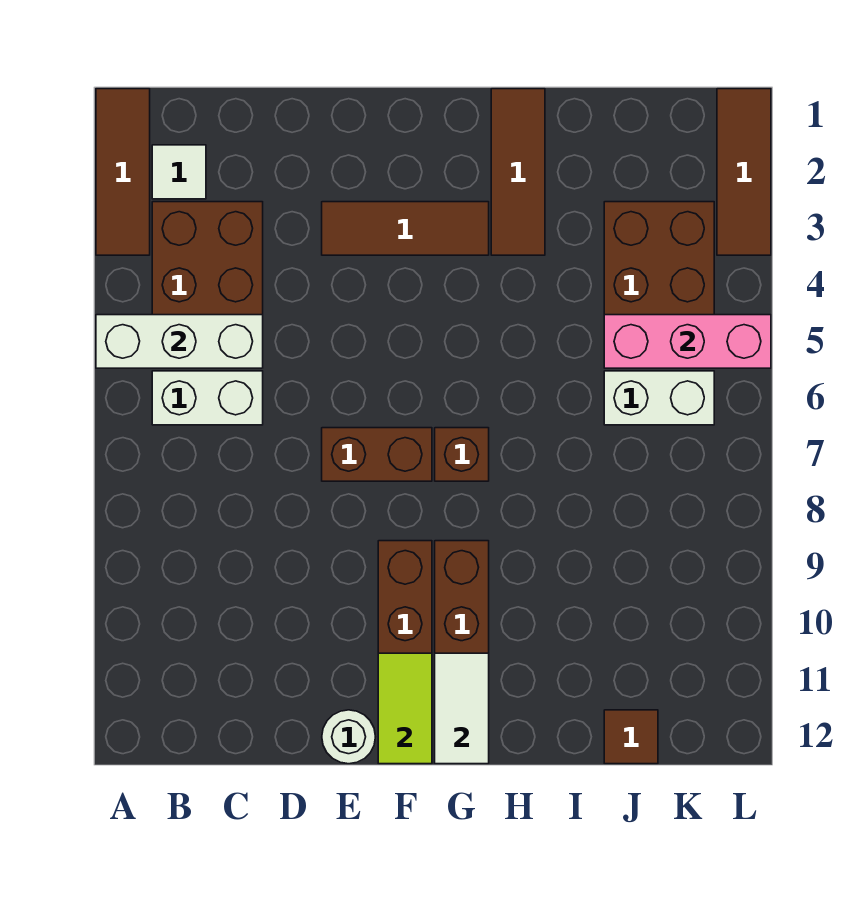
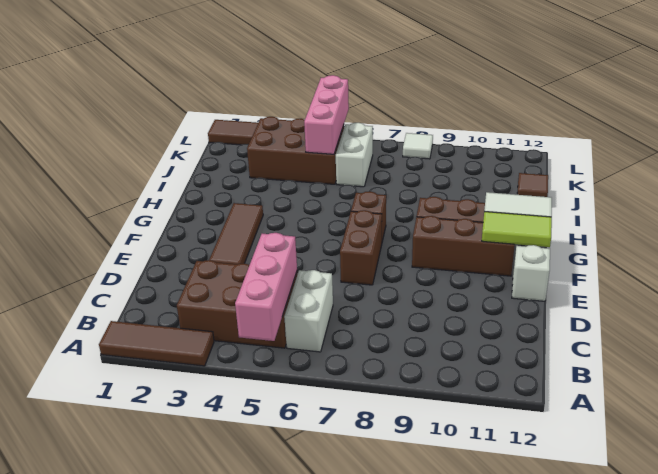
white brick A5:C5 level 2 -> pink brick A5:C5 level 2
white tile B2 level 1 -> white tile L8 level 1
white round brick E12 level 1 -> white brick E12 level 1
brown tile H1:H3 level 1 -> none

